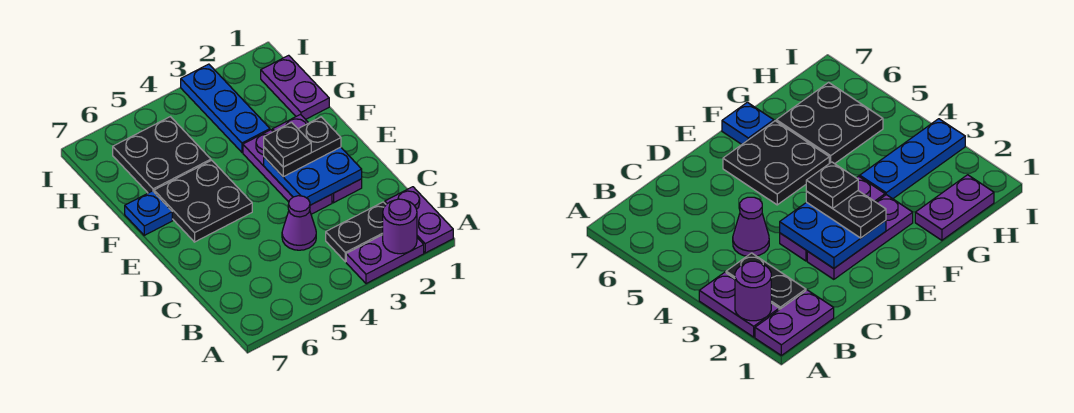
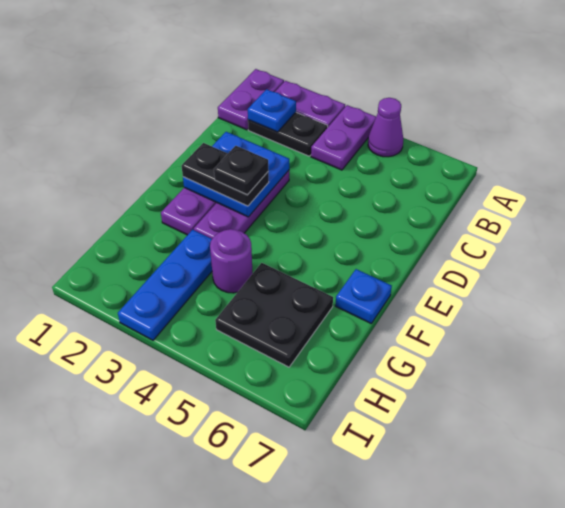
purple round brick A2 level 2 -> purple round brick G4 level 1
none -> blue plate B2 level 2
purple cone C4 level 1 -> purple cone A5 level 1
black plate E5:F6 level 1 -> none
purple plate G1:H1 level 1 -> purple plate A4:B4 level 1

